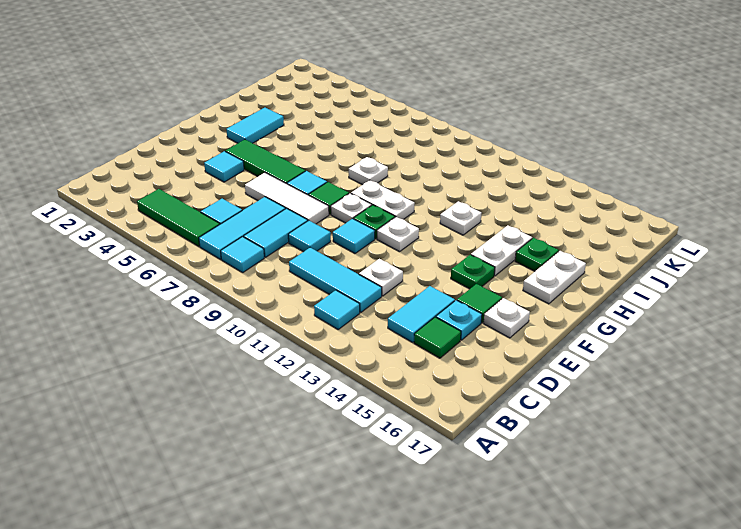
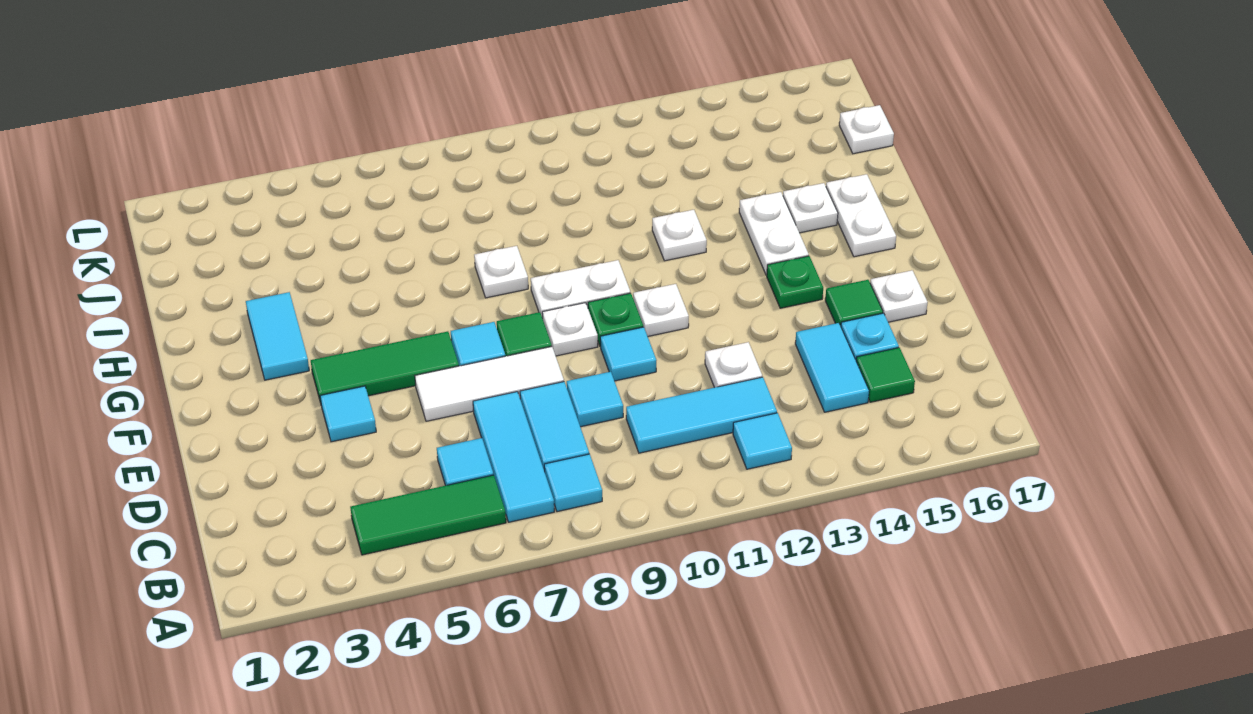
green plate H15 level 1 -> white plate H15 level 1
none -> white plate J17 level 1

